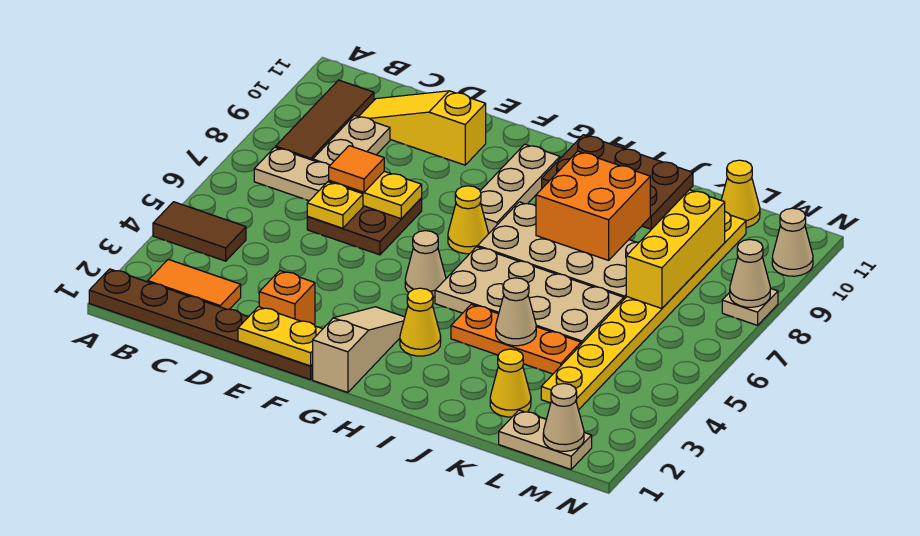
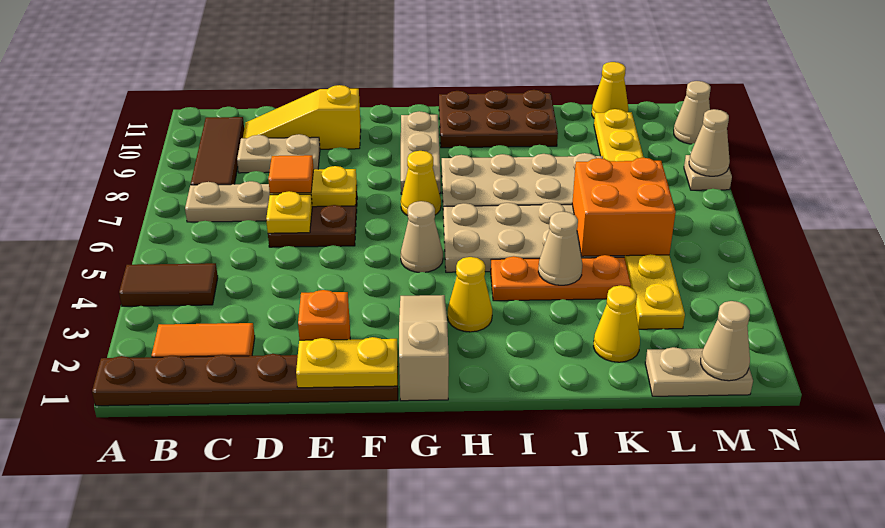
tan plate C8:C9 level 1 -> tan plate C9:D9 level 1
orange brick I8:J9 level 2 -> orange brick K5:L6 level 2
yellow brick L7:L9 level 2 -> none

